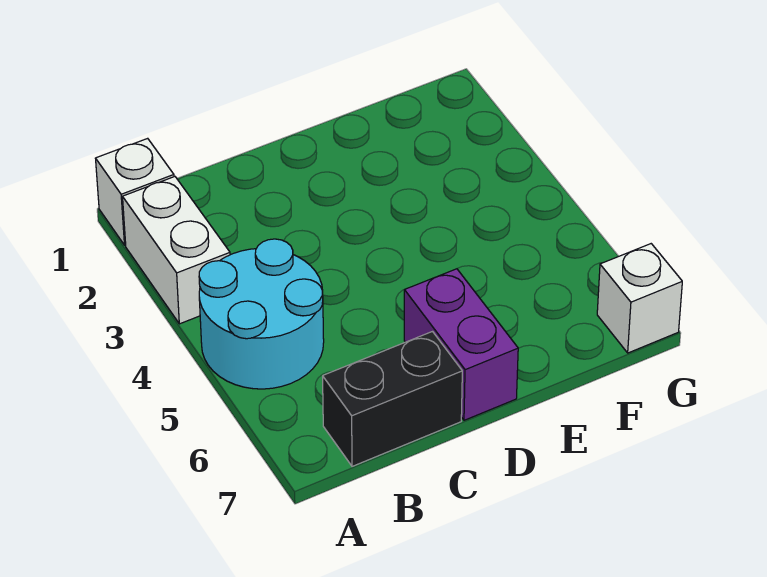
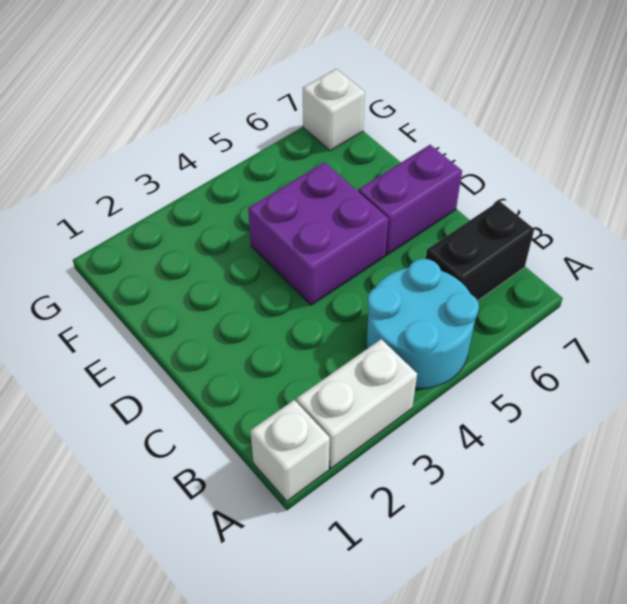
black brick B7:C7 level 1 -> black brick B6:B7 level 1
none -> purple brick D4:E5 level 1

